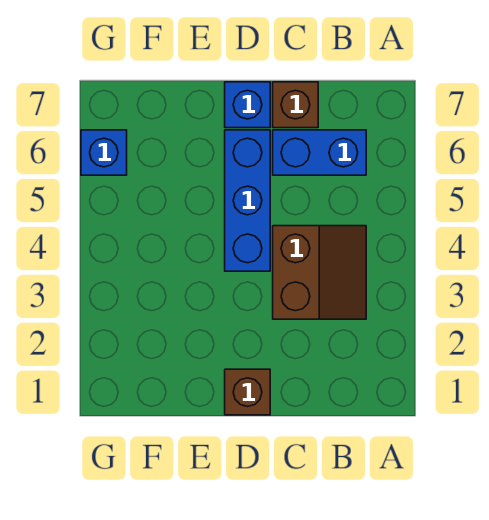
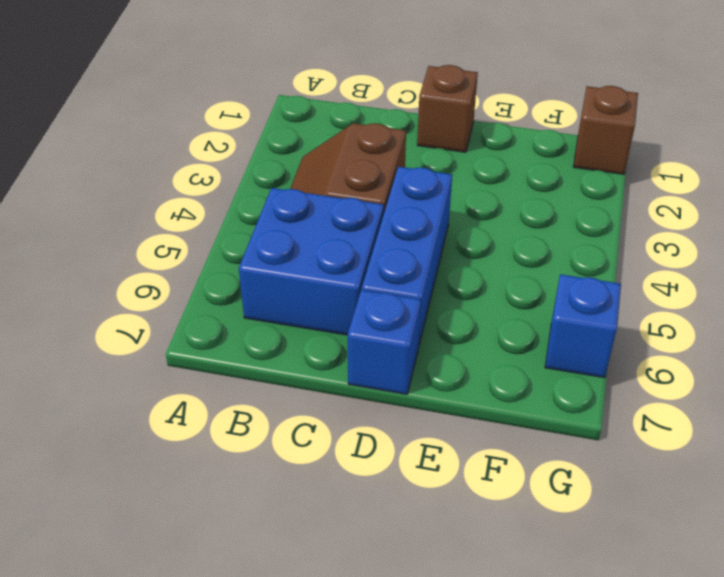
blue brick B6:C6 level 1 -> blue brick B5:C6 level 1
brown brick C7 level 1 -> brown brick G1 level 1

